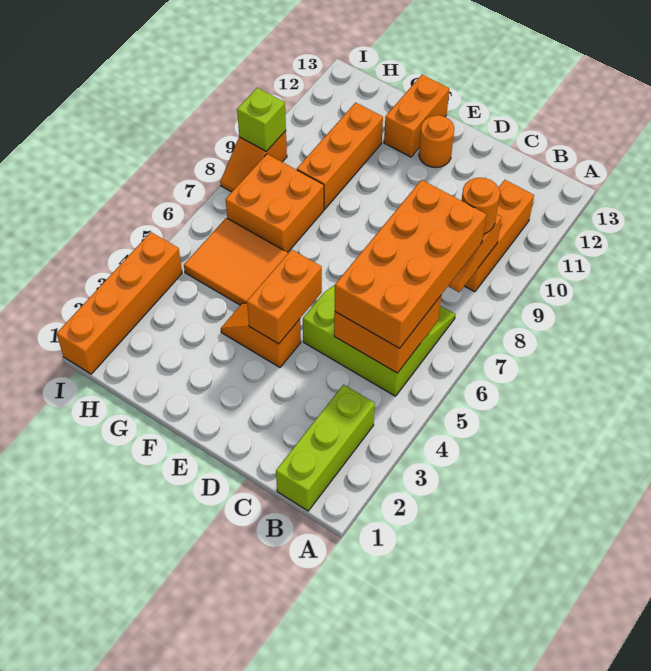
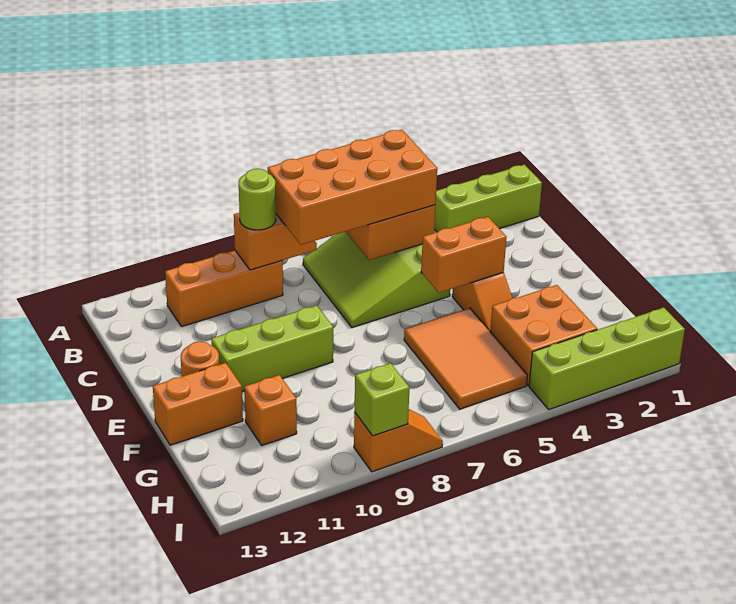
orange round brick B9 level 3 -> lime round brick B9 level 3
none -> lime brick E9:E11 level 1
orange brick G7:H8 level 1 -> orange brick G3:H4 level 1
orange brick G9:G11 level 1 -> orange brick G11 level 1
orange brick I1:I4 level 1 -> lime brick I1:I4 level 1

